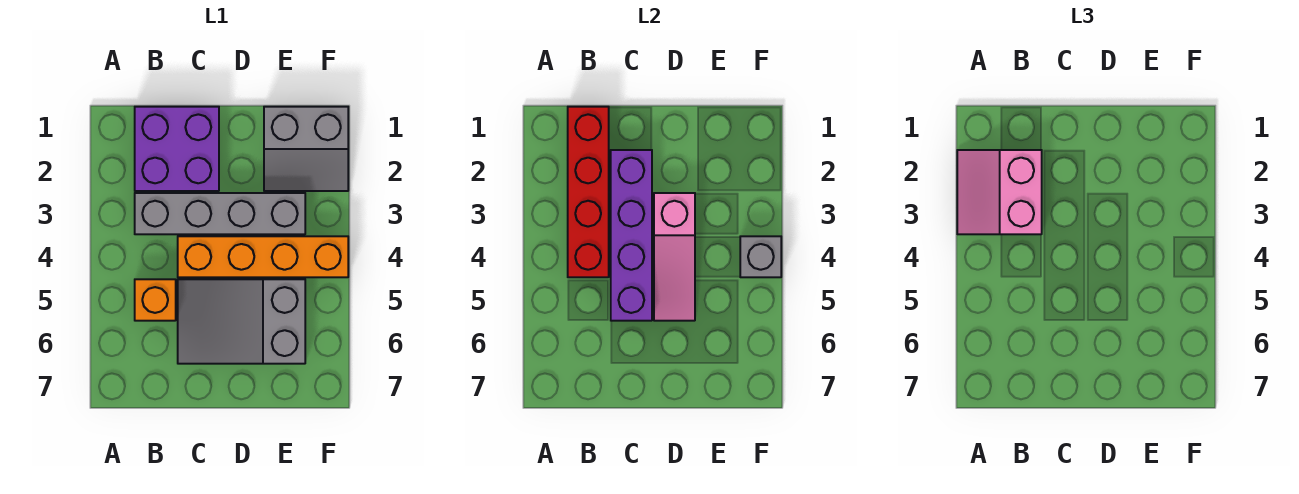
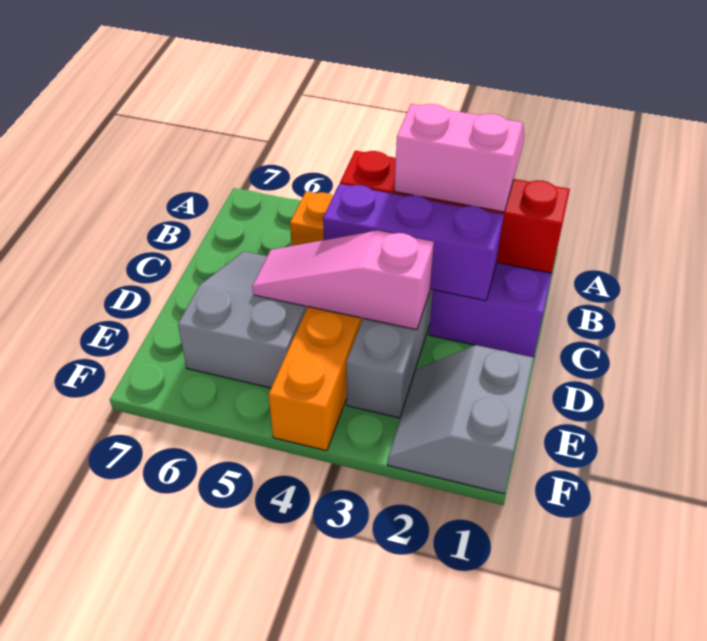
purple brick C2:C5 level 2 -> purple brick C2:C4 level 2
grey brick F4 level 2 -> none

